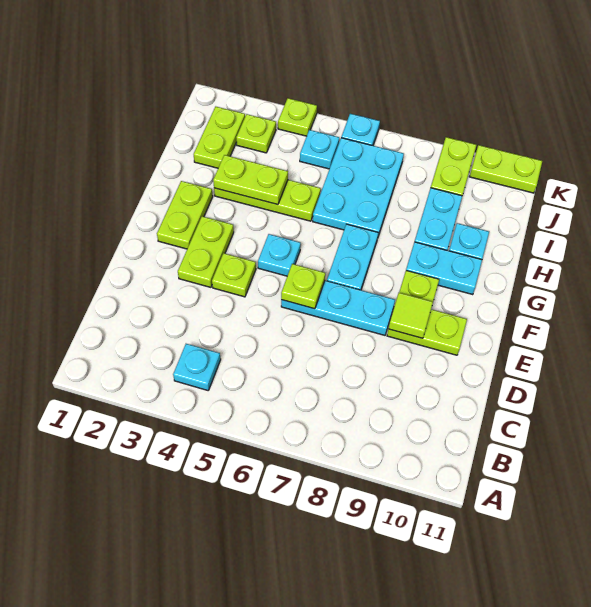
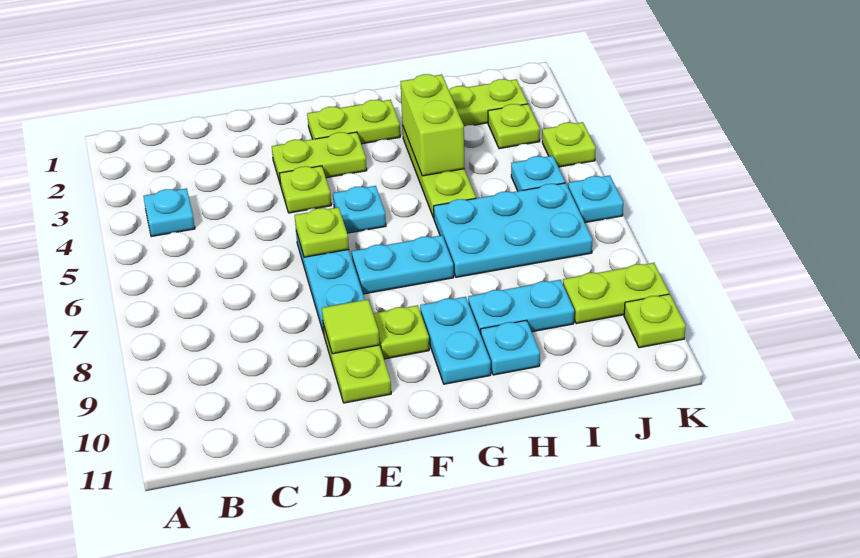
lime plate H3:H4 level 2 -> lime brick H3:H4 level 2
lime plate K10:K11 level 1 -> lime plate K10 level 1

